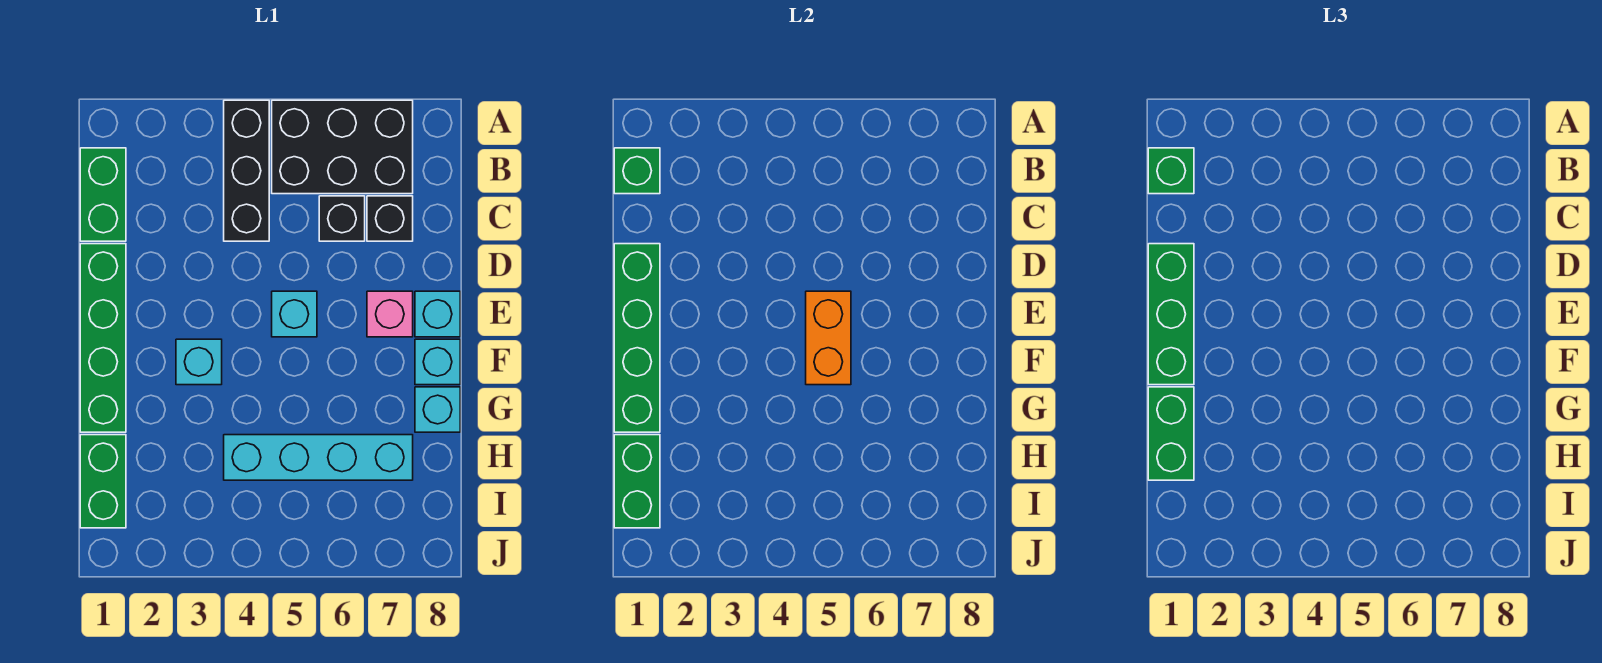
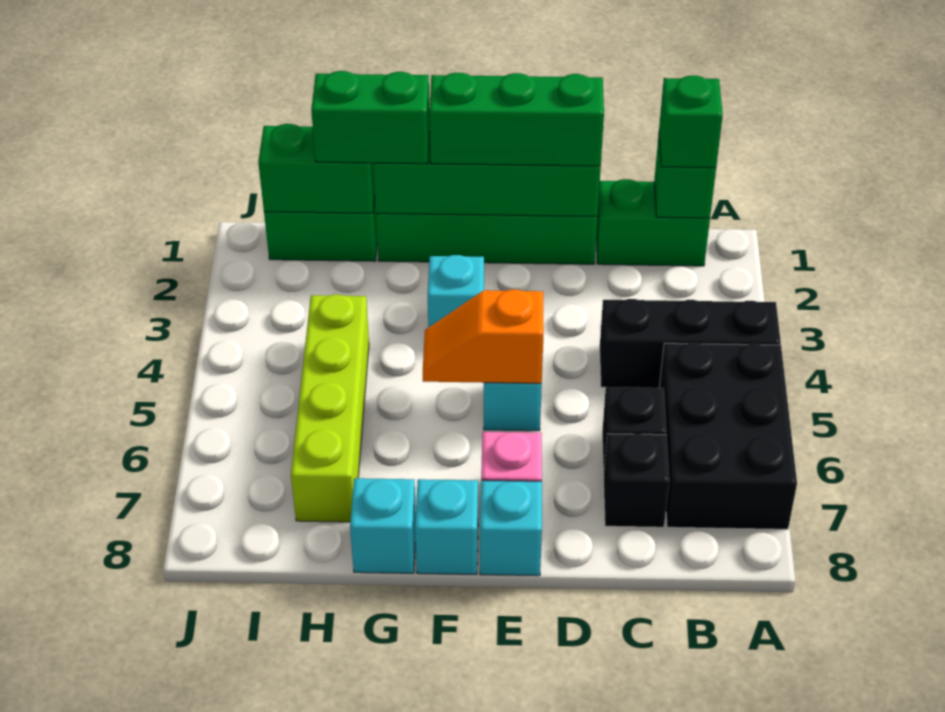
orange brick E5:F5 level 2 -> orange slope E5:F5 level 2 top E
cyan brick H4:H7 level 1 -> lime brick H4:H7 level 1

